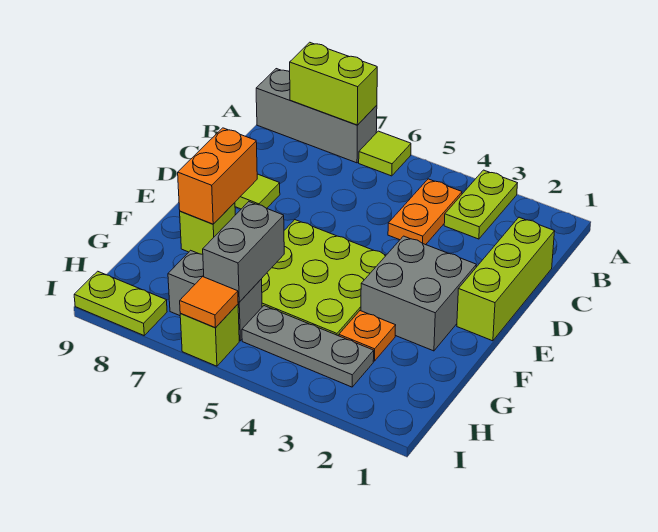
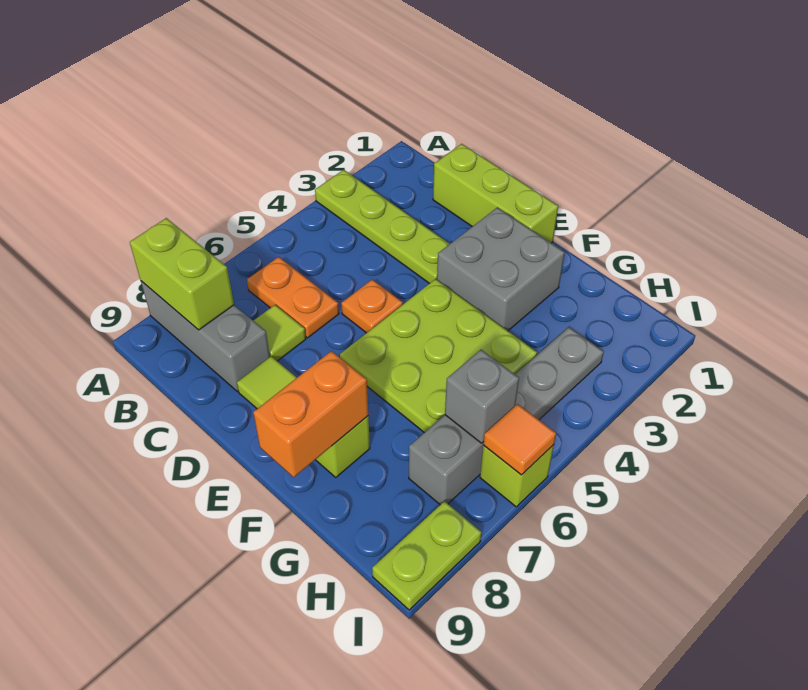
lime plate A3:B3 level 1 -> lime plate A3:D3 level 1
lime tile A6 level 1 -> lime tile C7 level 1
grey brick A7:A9 level 1 -> grey brick A8:C8 level 1
lime brick A7:A8 level 2 -> lime brick A8:B8 level 2
orange plate B4:C4 level 1 -> orange plate B6:C6 level 1
orange brick E8:F8 level 2 -> orange brick F8:F9 level 2
orange plate G3 level 1 -> orange plate D5 level 1
grey brick G6:H6 level 2 -> grey brick H6 level 2

